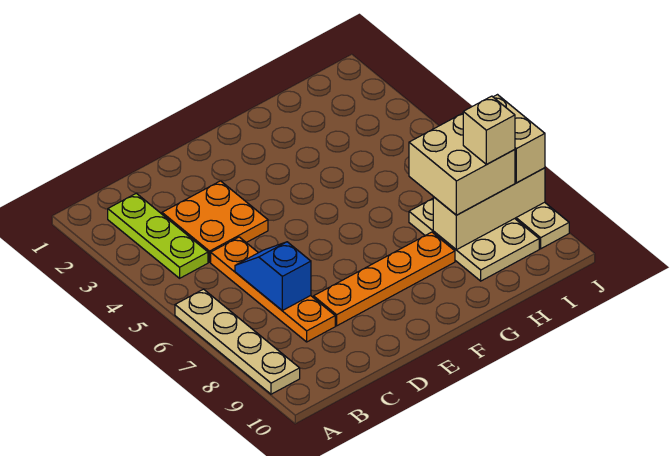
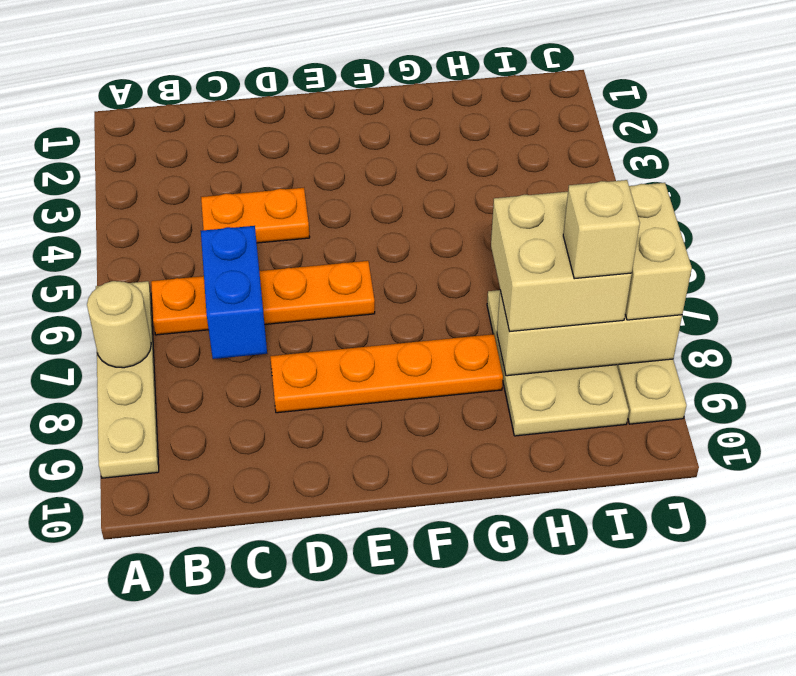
none -> tan round brick A7 level 2
lime plate B2:B4 level 1 -> none
orange plate C3:D4 level 1 -> orange plate C4:D4 level 1
orange plate C5:C8 level 1 -> orange plate B6:E6 level 1
blue slope C6:C7 level 2 top 7 -> blue brick C6:C7 level 2

